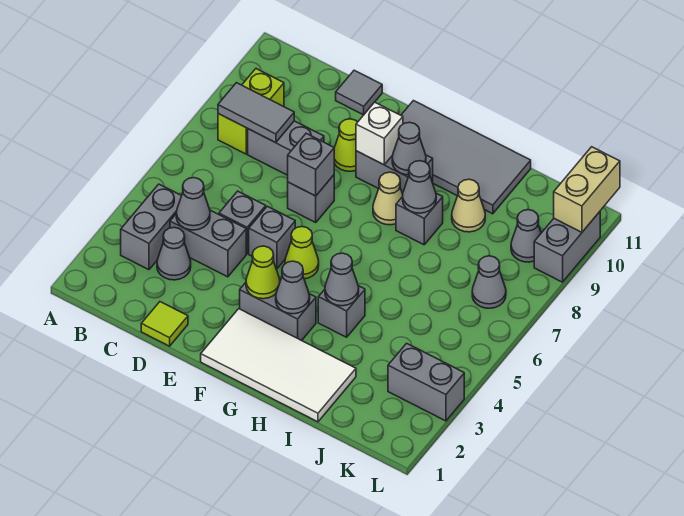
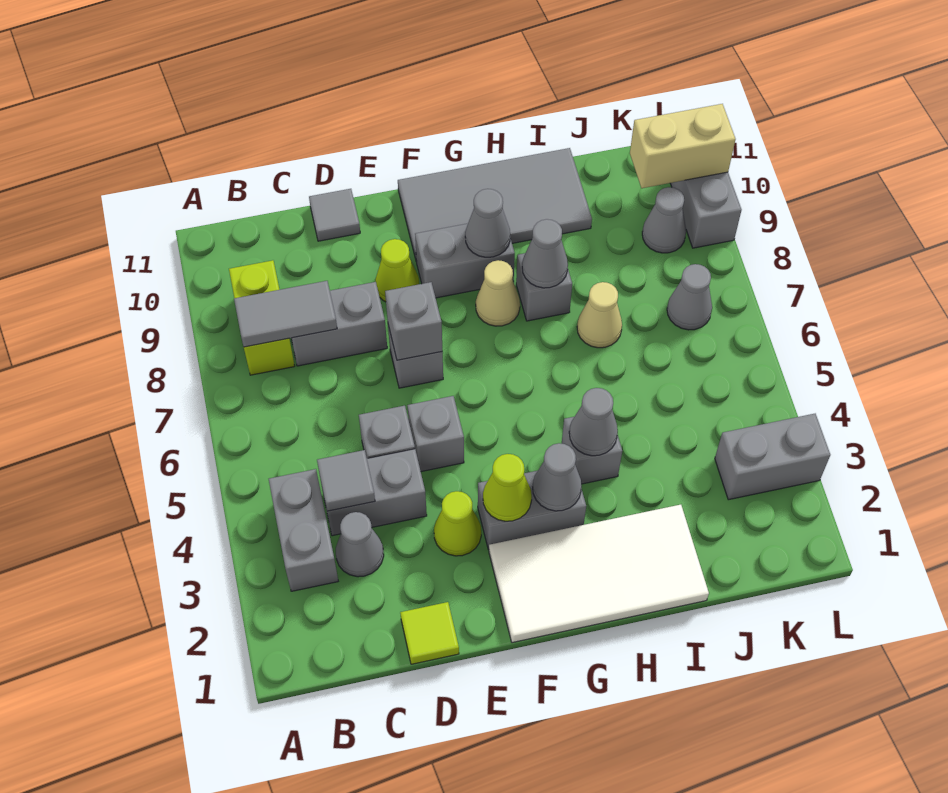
grey cone C4 level 2 -> grey tile C4 level 2
lime cone F5 level 1 -> lime cone E3 level 1
white brick F9 level 2 -> none
tan cone I9 level 1 -> tan cone I7 level 1
tan brick L10:L11 level 2 -> tan brick K10:L10 level 2

